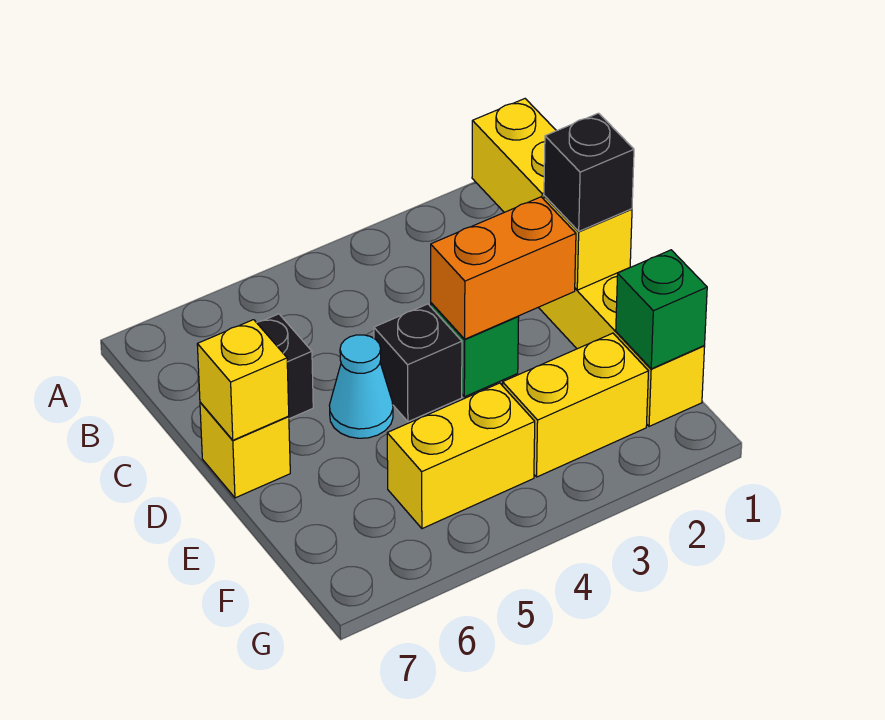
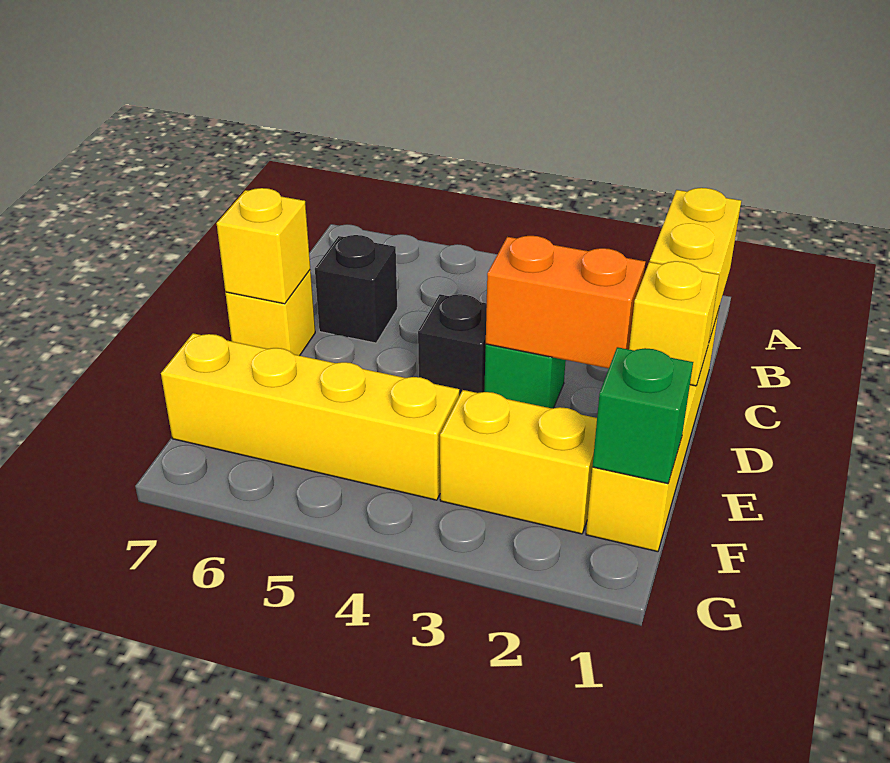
black brick D1 level 3 -> none
cyan cone D5 level 1 -> none
yellow brick F4:F5 level 1 -> yellow brick F4:F7 level 1

